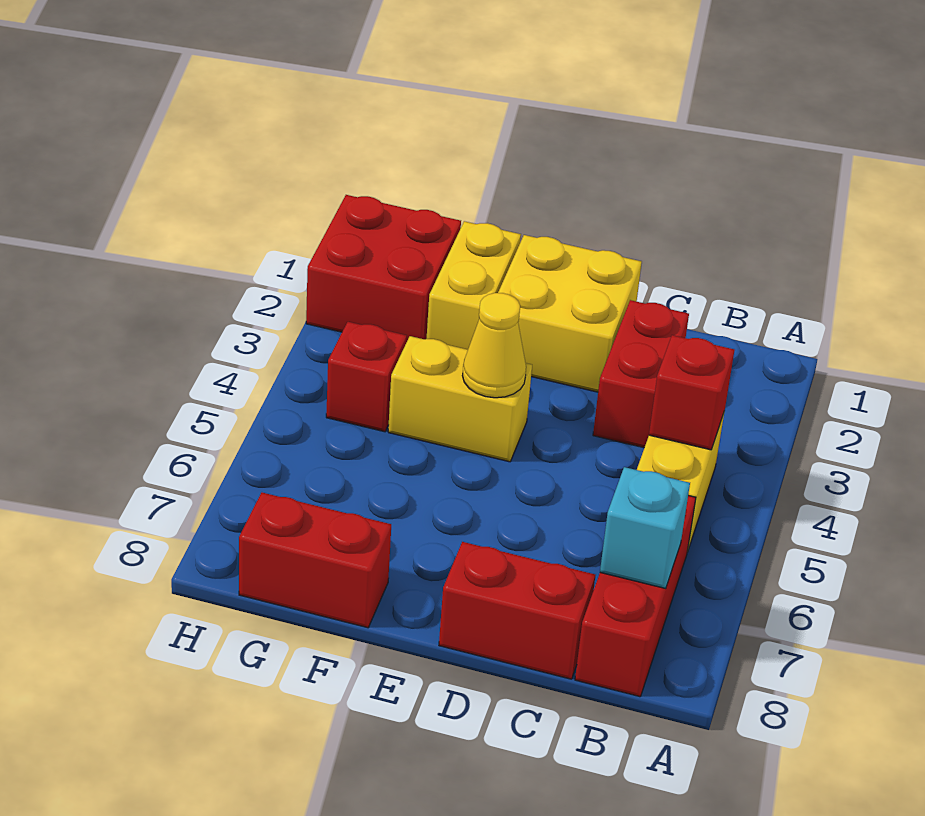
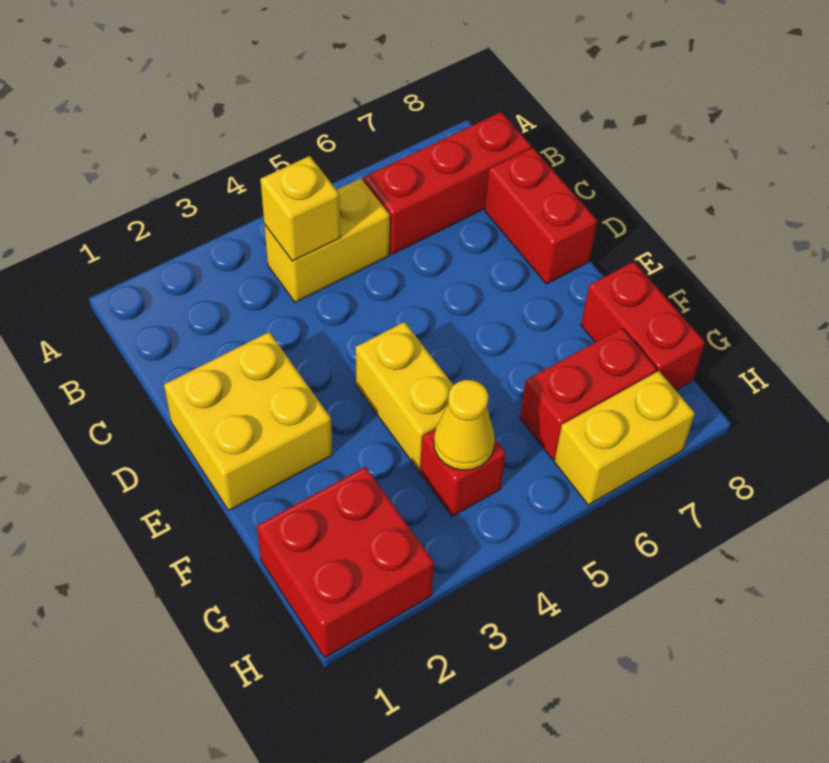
red brick B4 level 2 -> yellow brick B4 level 2
cyan brick B7 level 2 -> none
red brick C2:C3 level 1 -> red brick G6:G7 level 1
yellow cone E4 level 2 -> yellow cone G4 level 2
yellow brick F1:F2 level 1 -> yellow brick H6:H7 level 1

